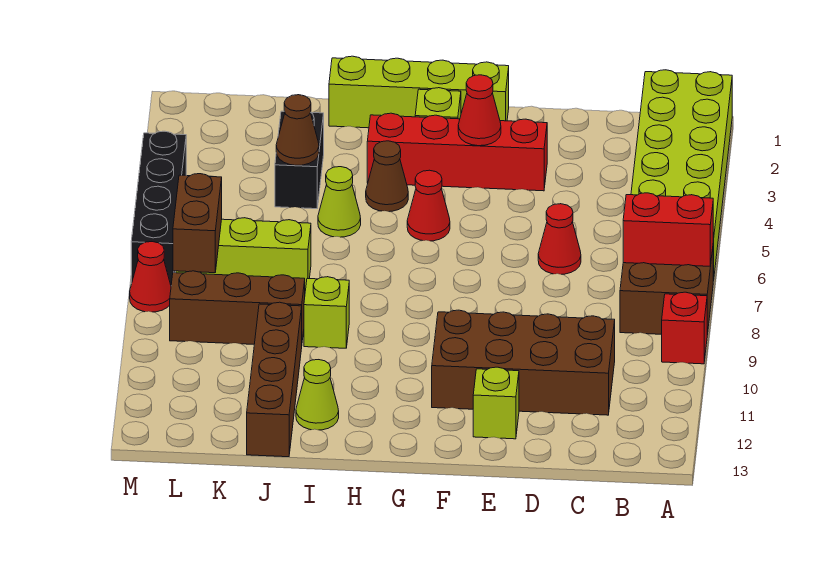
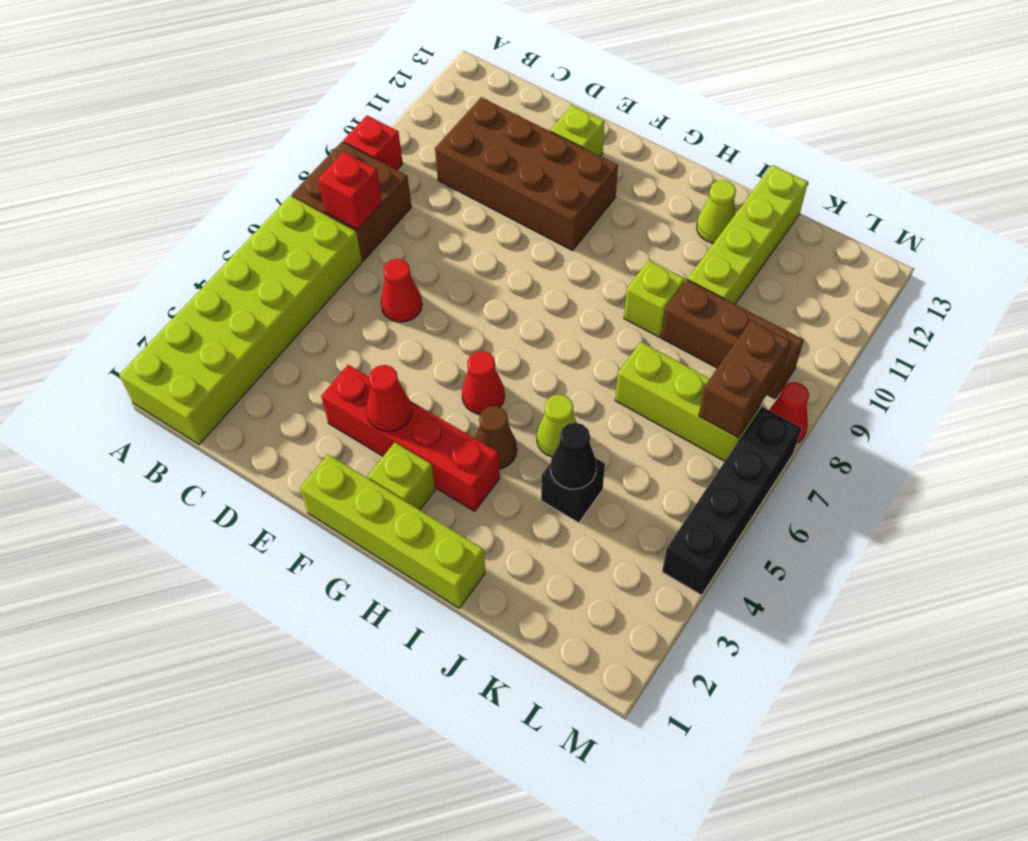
red brick A7:B7 level 2 -> red brick B7 level 2
black brick J3:J4 level 1 -> black brick J4 level 1
brown cone J4 level 2 -> black cone J4 level 2
brown brick J10:J13 level 1 -> lime brick J10:J13 level 1

